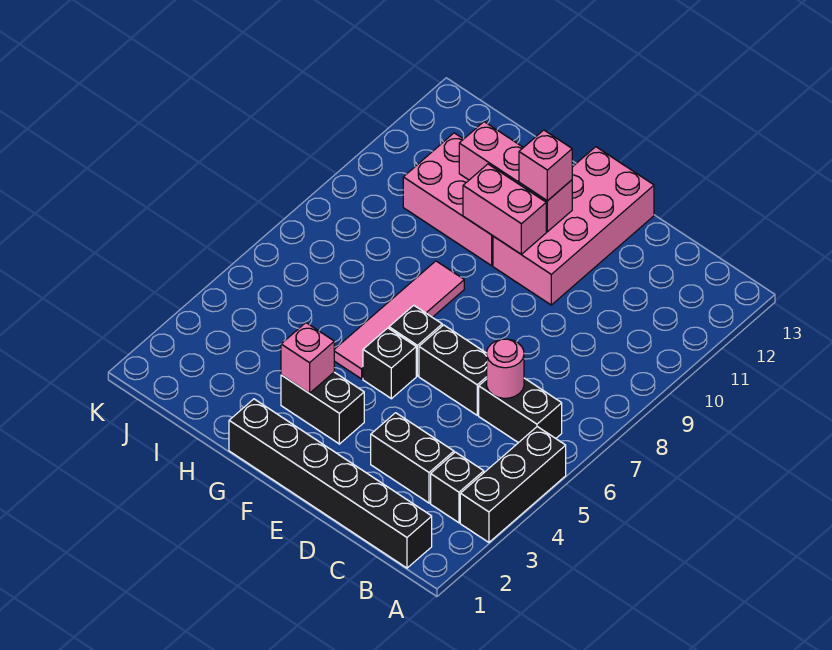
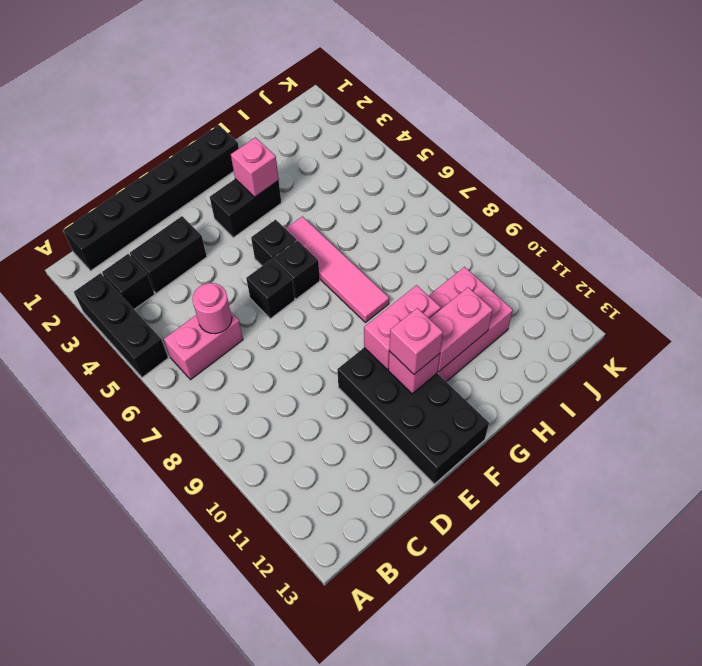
black brick B6:C6 level 1 -> pink brick B6:C6 level 1
black brick D6:E6 level 1 -> black brick E6 level 1
pink brick E10:F13 level 1 -> black brick E10:F13 level 1

